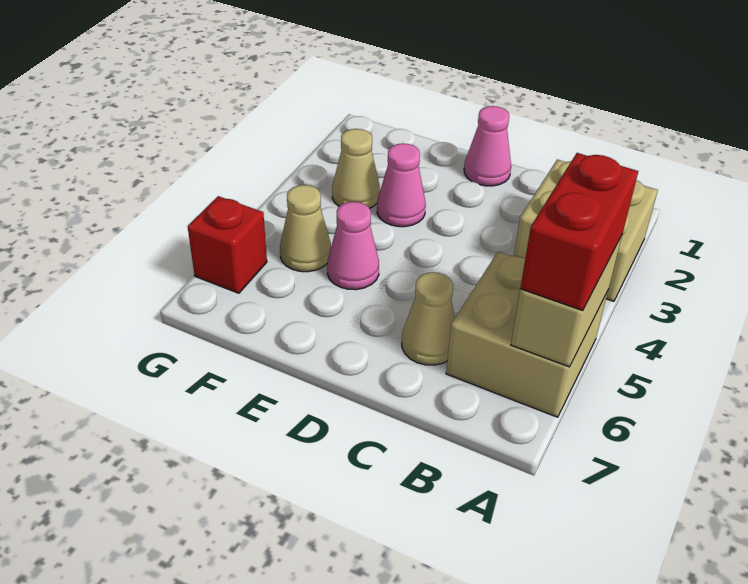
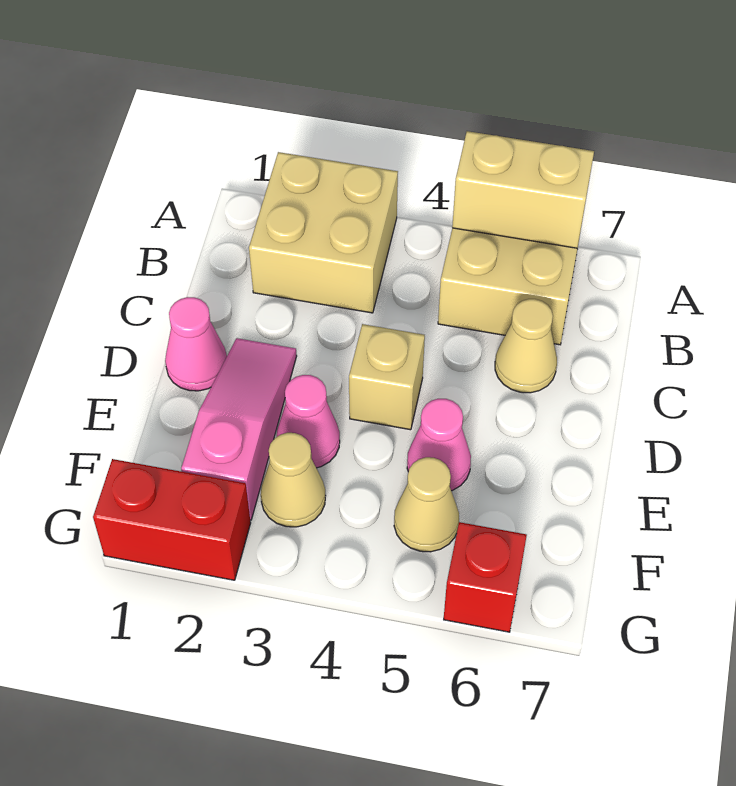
red brick A5:A6 level 3 -> red brick G1:G2 level 1
none -> pink slope D2:F2 level 1 top F
none -> tan brick D4 level 1

